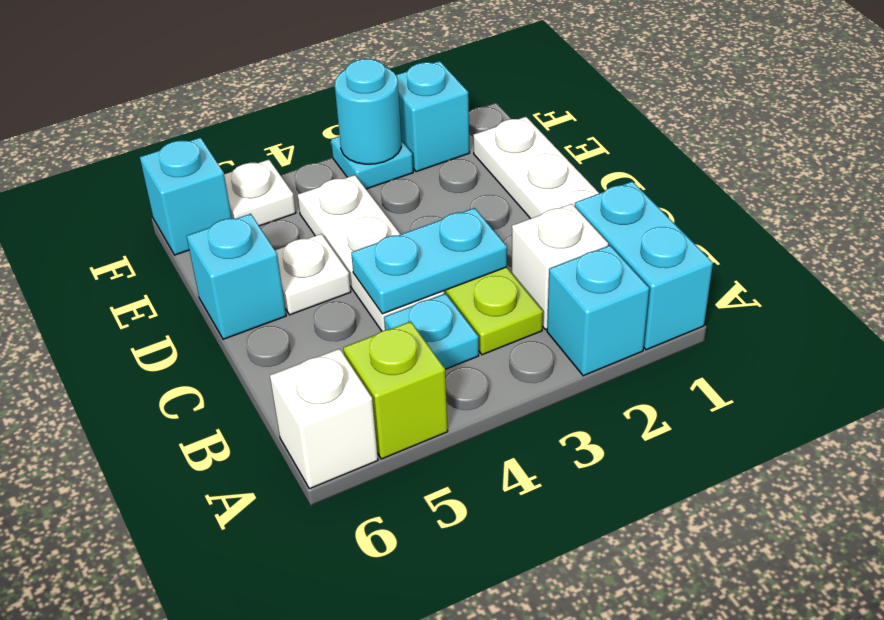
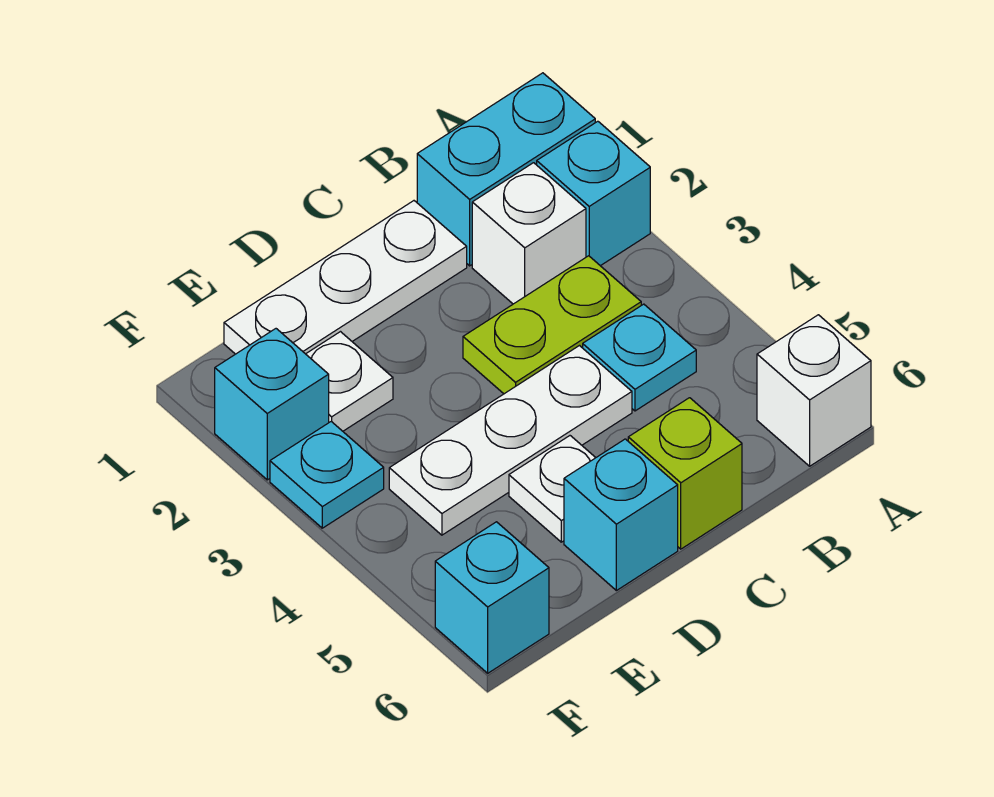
lime brick A5 level 1 -> lime brick C6 level 1
cyan plate C3:C4 level 2 -> none
cyan round brick F3 level 2 -> none
white plate F5 level 1 -> white plate E2 level 1

